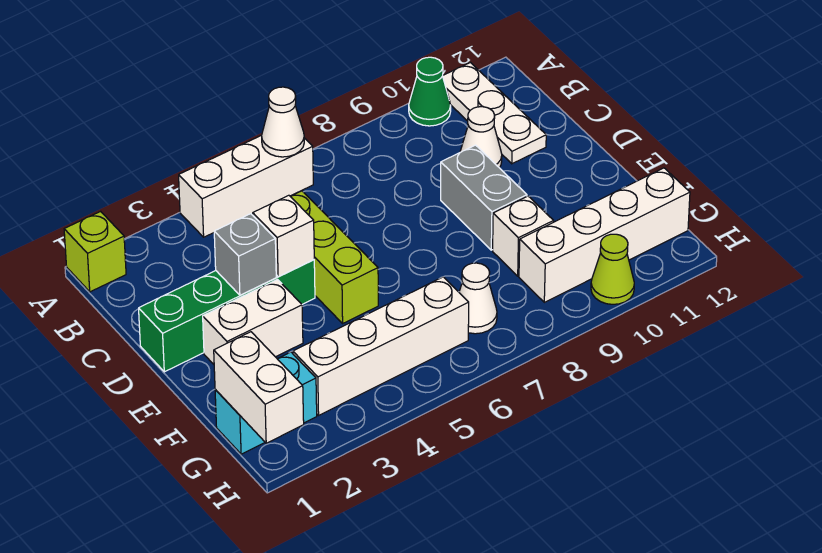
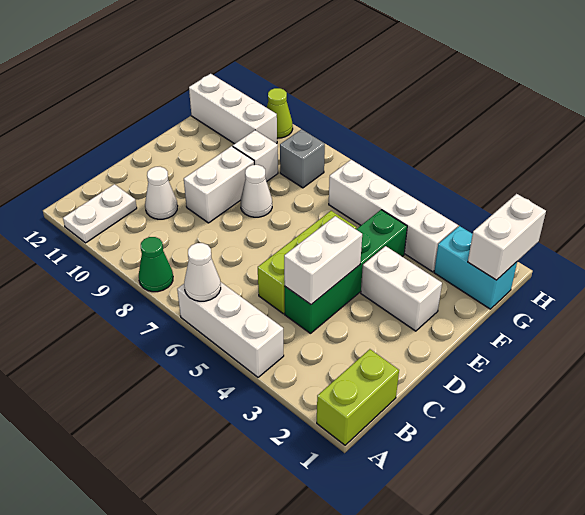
lime brick A1 level 1 -> lime brick A1:B1 level 1
green cone A10 level 1 -> green cone A8 level 1
white plate A11:C11 level 1 -> white plate A11:B11 level 1
green brick D1:D4 level 1 -> green brick C4:F4 level 1
grey brick D3 level 2 -> grey brick G8 level 1
white brick D4 level 2 -> white brick C4:D4 level 2
grey brick D9:E9 level 1 -> white brick D9:E9 level 1
white cone G7 level 1 -> white cone E8 level 1
white brick G9:G12 level 1 -> white brick G10:G12 level 1

